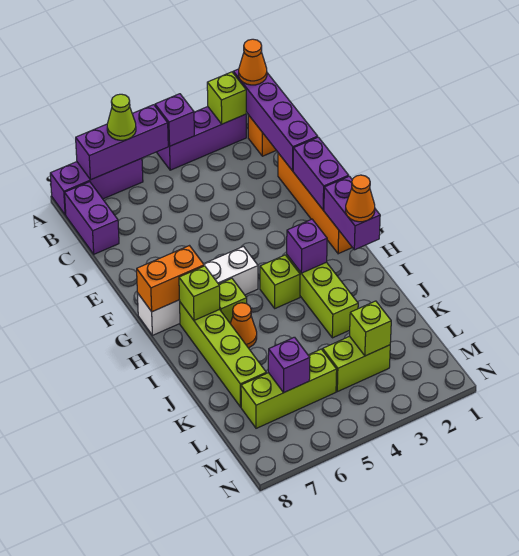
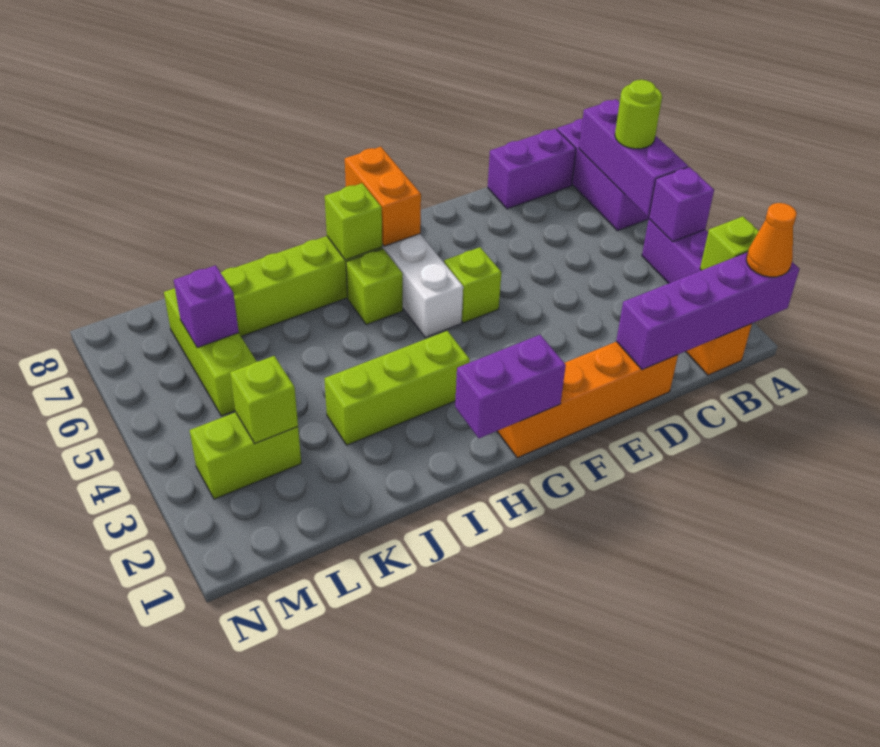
lime cone A6 level 3 -> lime round brick A6 level 3
purple brick E1:F1 level 2 -> none
orange cone H1 level 3 -> none
purple brick H3 level 2 -> none
lime brick H4 level 1 -> lime brick F5 level 1
orange cone I6 level 1 -> none
lime brick L3:L4 level 1 -> lime brick L3:M3 level 1

